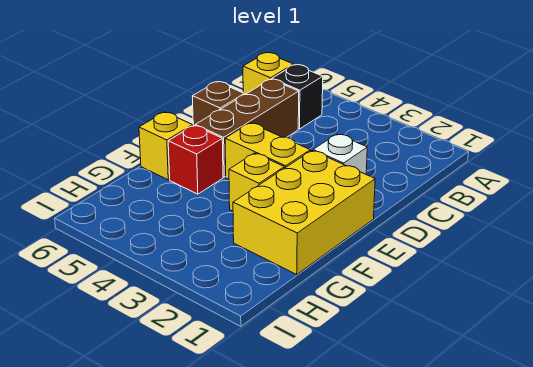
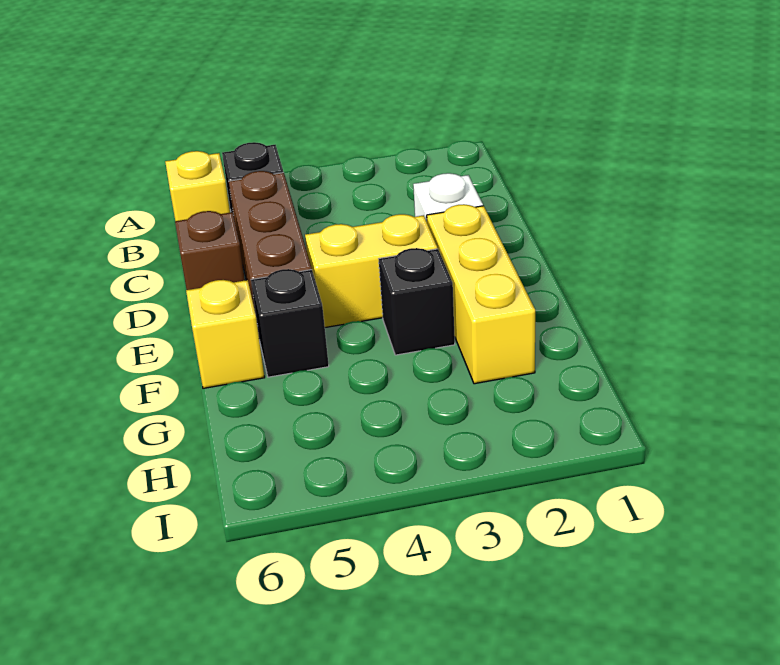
yellow brick E1:G2 level 1 -> yellow brick E2:G2 level 1
yellow brick F3 level 1 -> black brick F3 level 1
red brick F5 level 1 -> black brick F5 level 1

